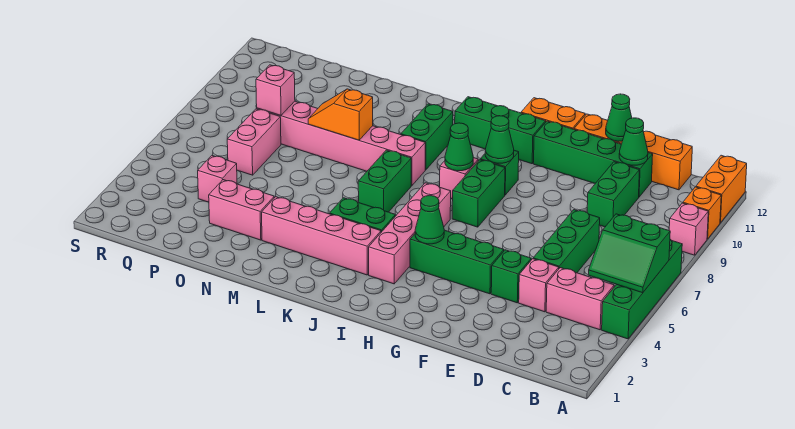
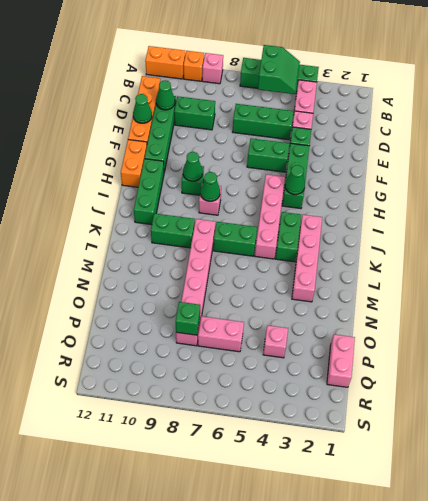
green brick H7:H8 level 1 -> green brick F5:F6 level 1
pink brick I3:I6 level 1 -> pink brick H5:K5 level 1
orange slope M8:N8 level 2 top M -> none
pink brick N3:O3 level 1 -> pink brick P1:Q1 level 1
pink brick P8 level 2 -> green brick P8 level 2

